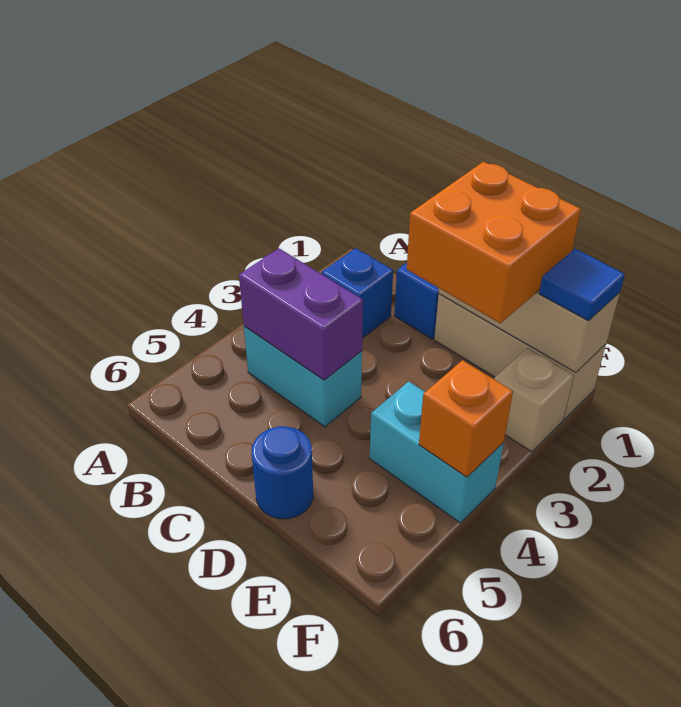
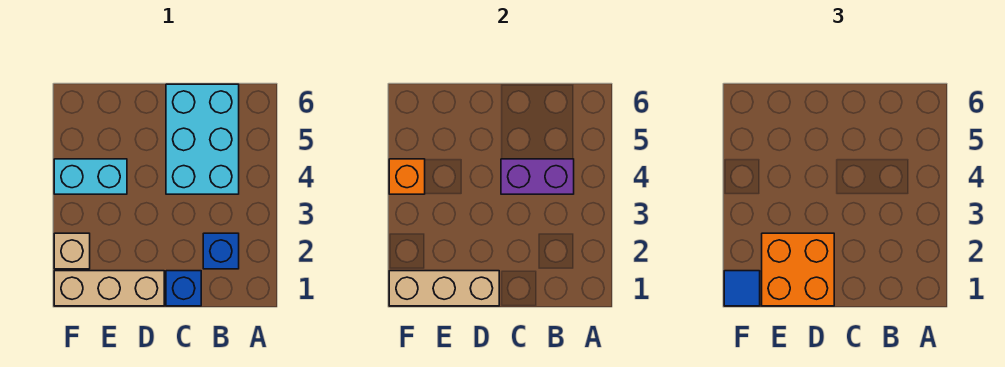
cyan brick B4:C4 level 1 -> cyan brick B4:C6 level 1
blue round brick D6 level 1 -> none

